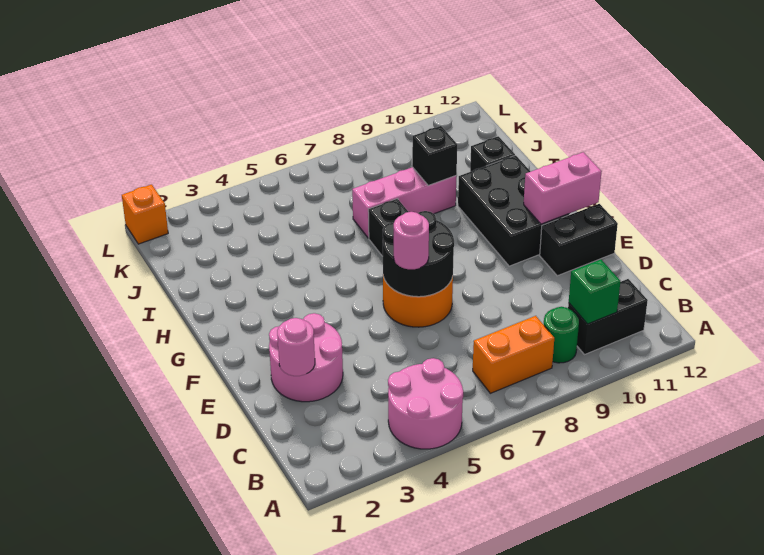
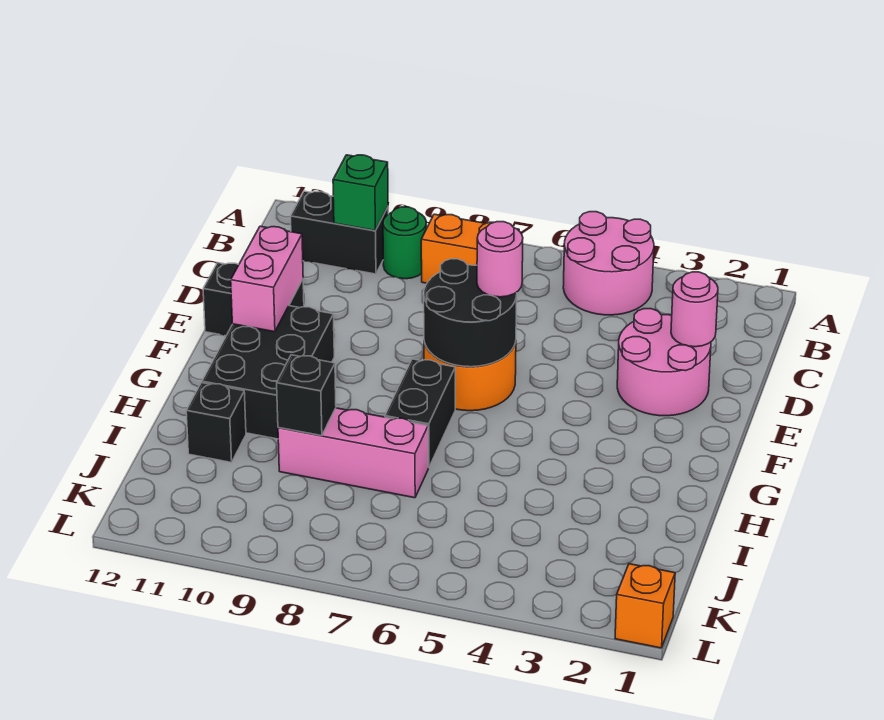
pink brick F11:F12 level 2 -> pink brick E11:F11 level 2

